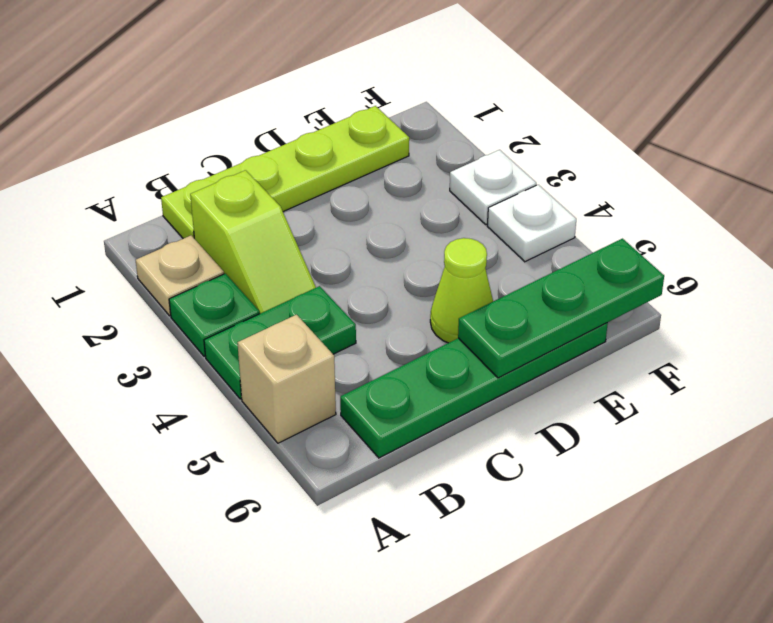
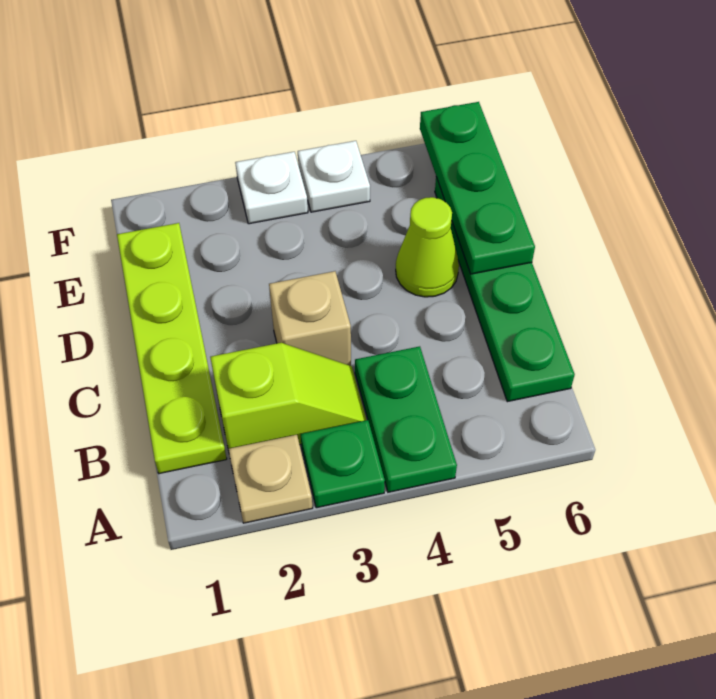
tan brick A5 level 1 -> tan brick C3 level 1

